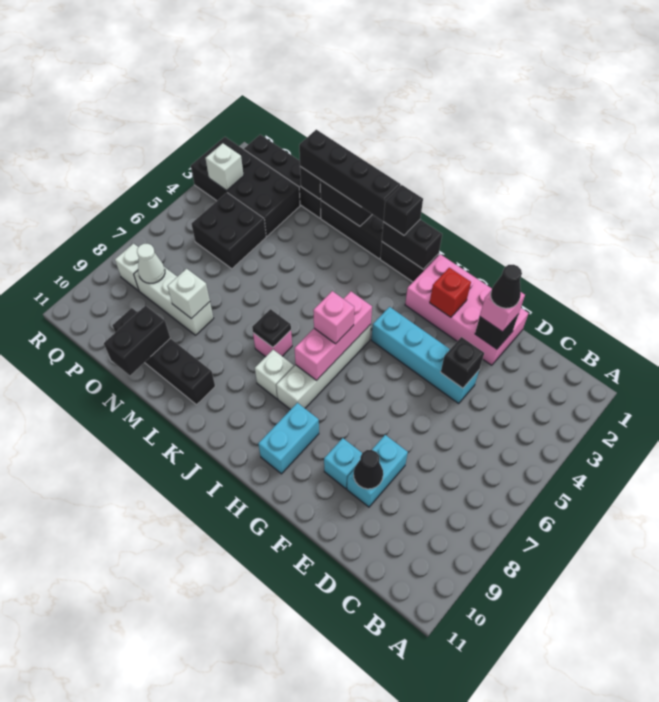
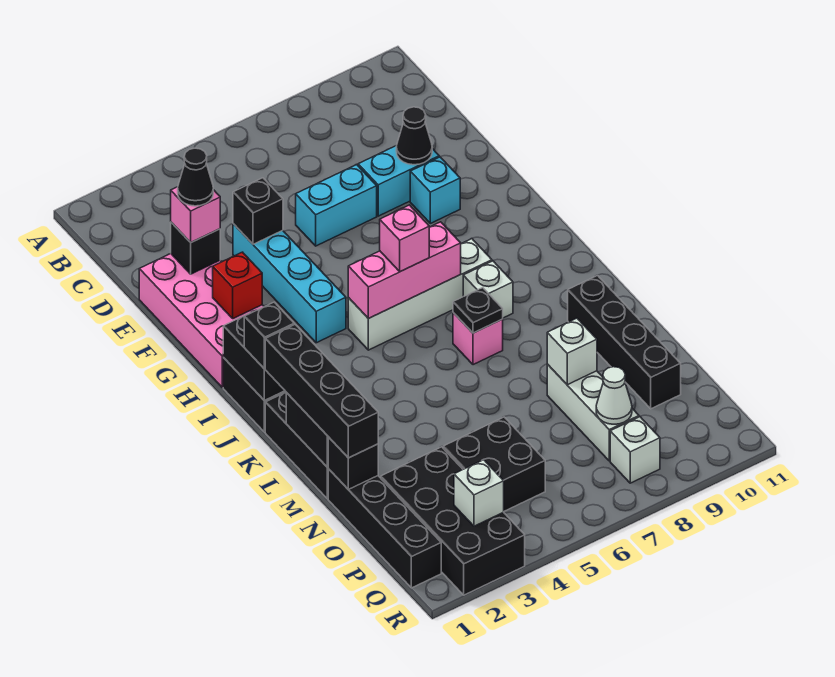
cyan brick H9:H10 level 1 -> cyan brick E6:E7 level 1
black brick N10:N11 level 2 -> none

